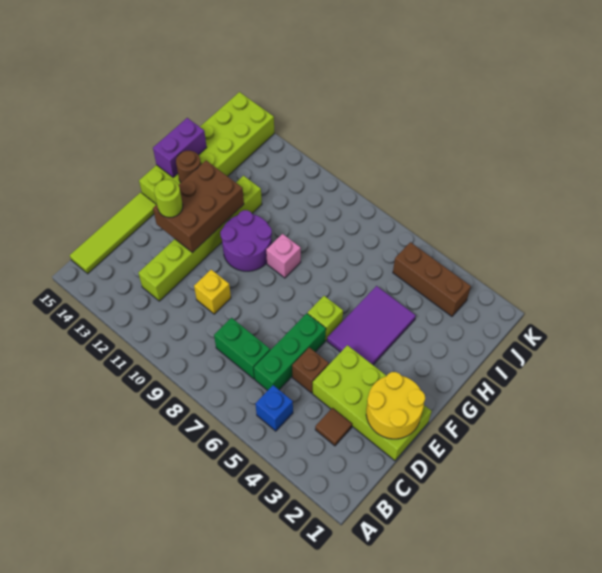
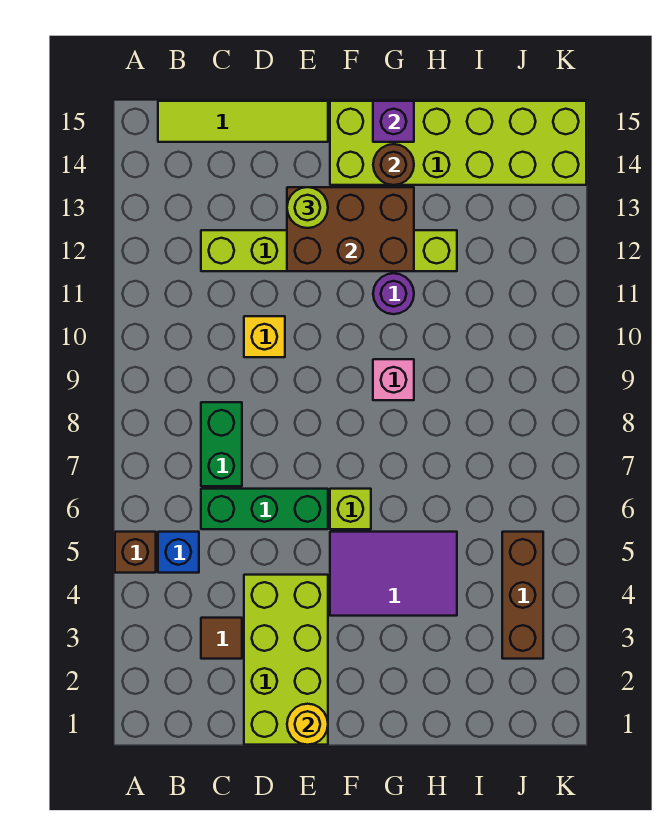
yellow round brick D1:E2 level 2 -> yellow round brick E1 level 2
brown brick D5 level 1 -> brown brick A5 level 1
purple round brick F10:G11 level 1 -> purple round brick G11 level 1
purple brick G15:H15 level 2 -> purple brick G15 level 2

